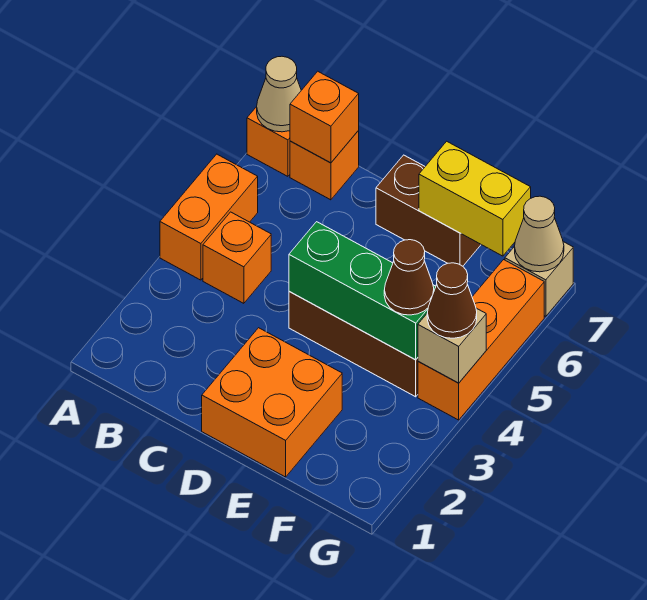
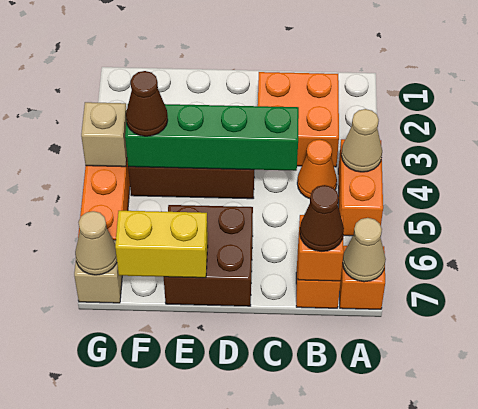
none -> tan cone A4 level 2
orange brick B4 level 1 -> orange cone B4 level 1
orange brick D1:E2 level 1 -> orange brick B2:C3 level 1
green brick D4:F4 level 2 -> green brick C4:F4 level 2
brown brick D7:E7 level 1 -> brown brick D6:E7 level 1
brown cone G4 level 3 -> brown cone B7 level 3

